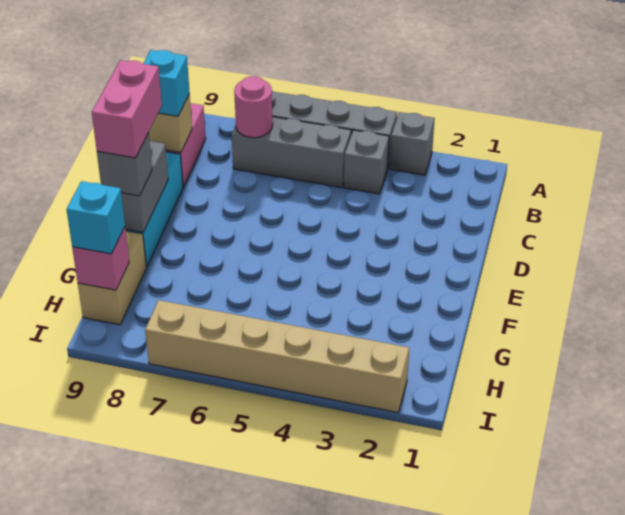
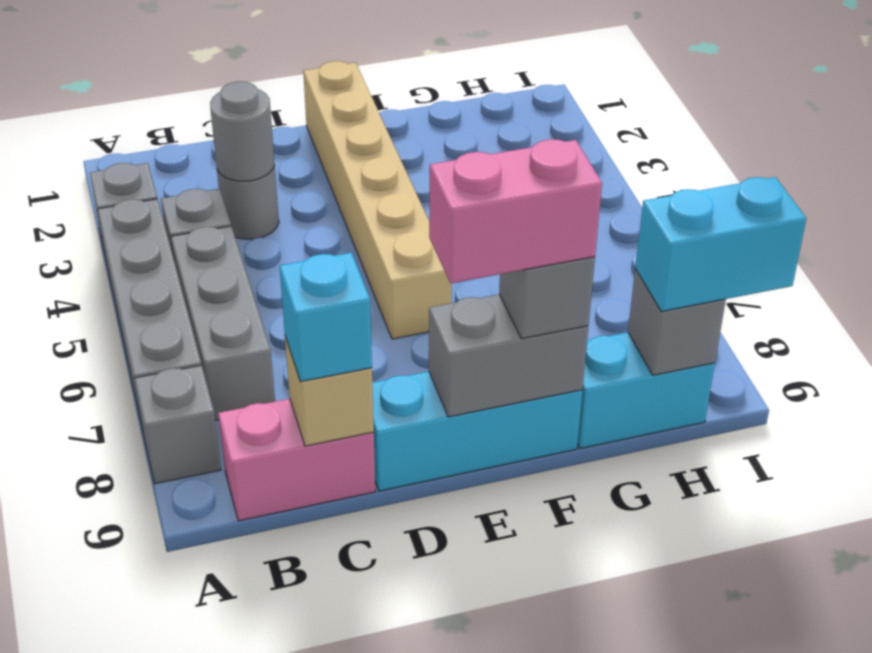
none -> grey brick A8 level 1
pink round brick B7 level 2 -> none
none -> grey round brick C3 level 1
none -> grey round brick C3 level 2
tan brick G9:H9 level 1 -> cyan brick G9:H9 level 1
pink brick H9 level 2 -> grey brick H9 level 2
cyan brick H9 level 3 -> cyan brick H9:I9 level 3
tan brick I2:I7 level 1 -> tan brick E1:E6 level 1

